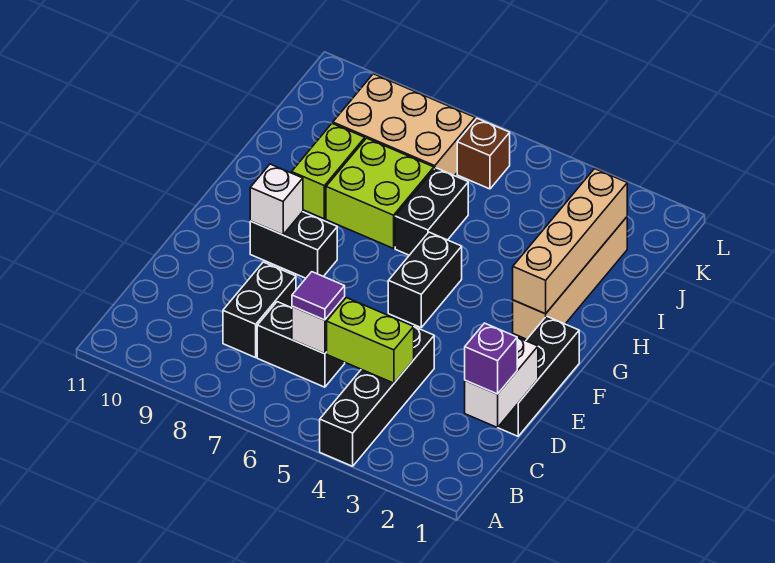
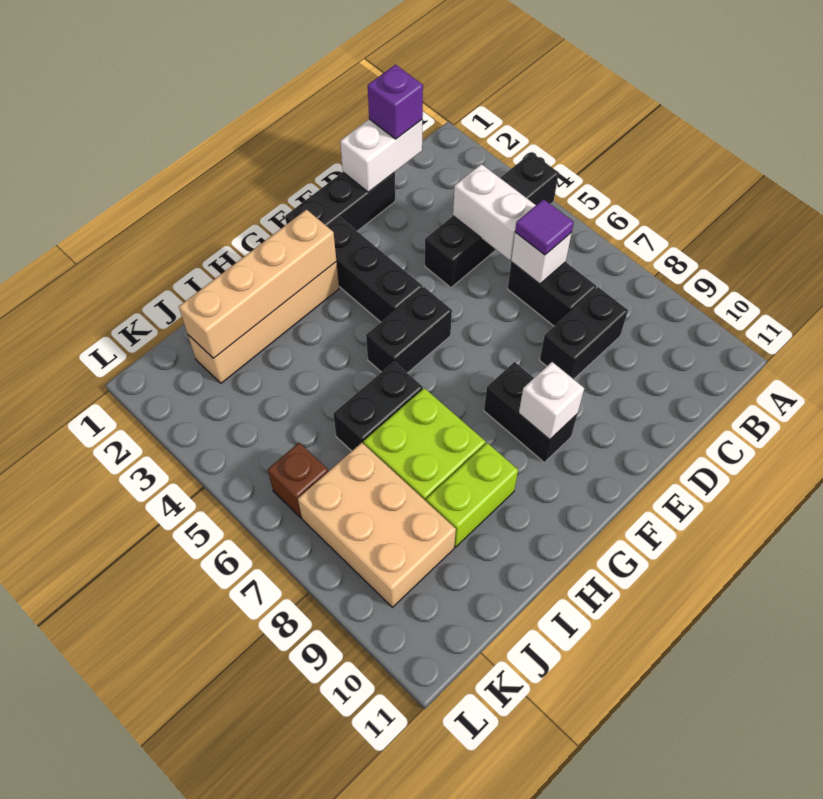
lime brick C4:C5 level 2 -> white brick C4:C5 level 2
none -> black brick F2:F4 level 1

